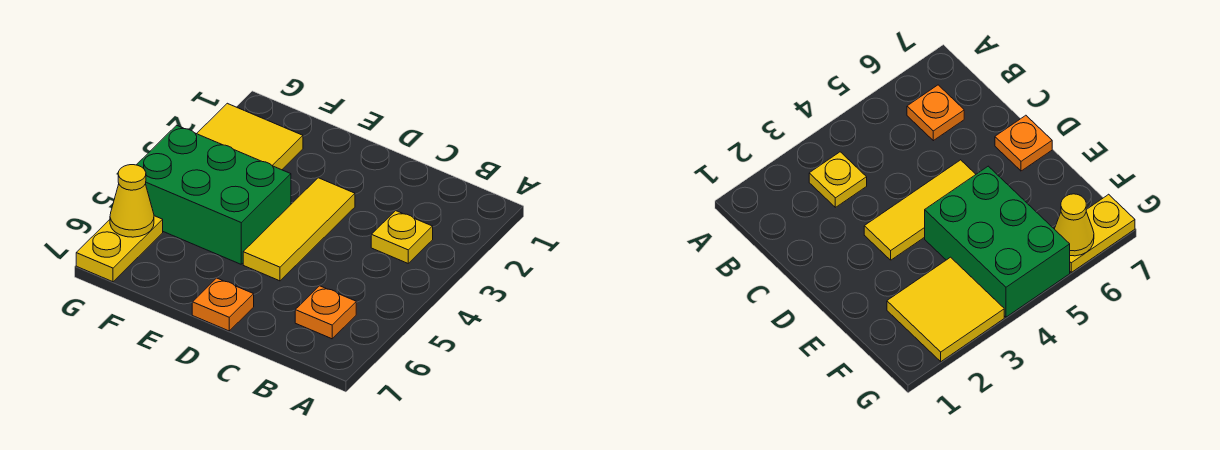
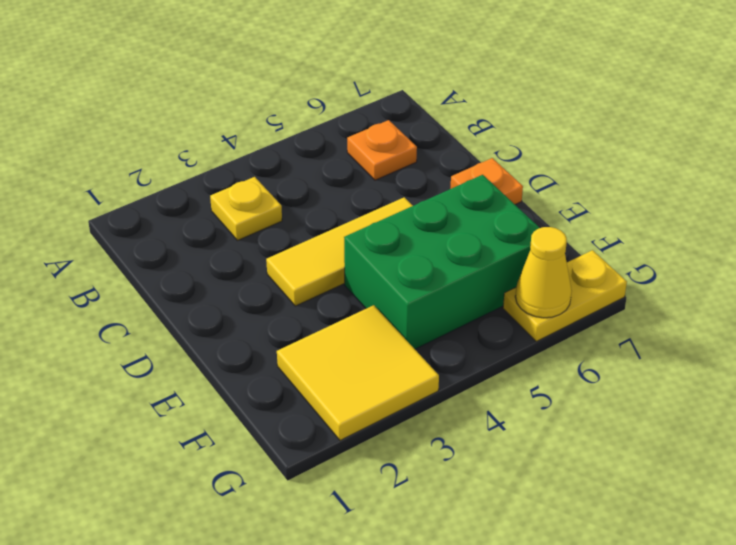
green brick E4:G5 level 1 -> green brick E4:F6 level 1

